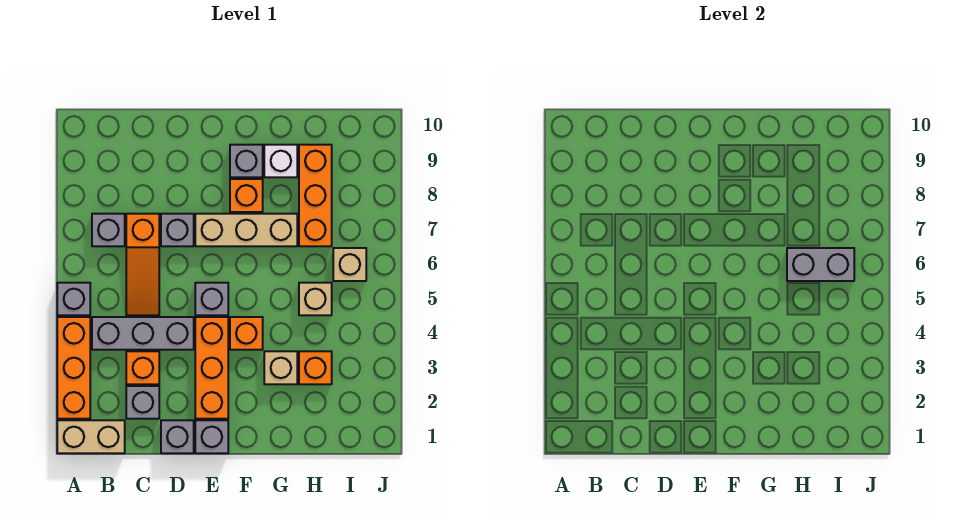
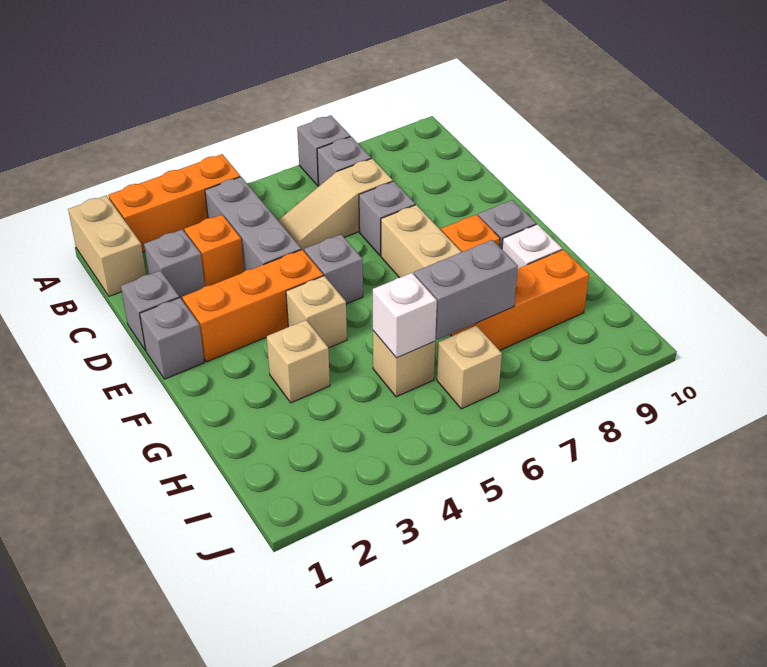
grey brick A5 level 1 -> grey brick A7 level 1
orange slope C5:C7 level 1 top 7 -> tan slope C5:C7 level 1 top 7
orange brick F4 level 1 -> tan brick F4 level 1
orange brick H3 level 1 -> none
none -> white brick H5 level 2
grey brick H6:I6 level 2 -> grey brick H6:H7 level 2

